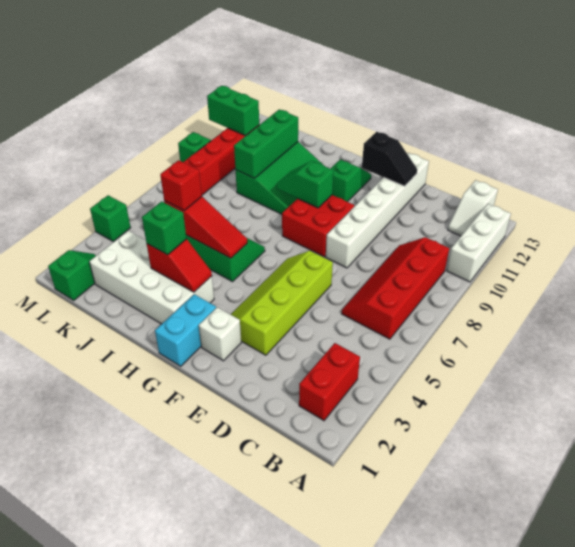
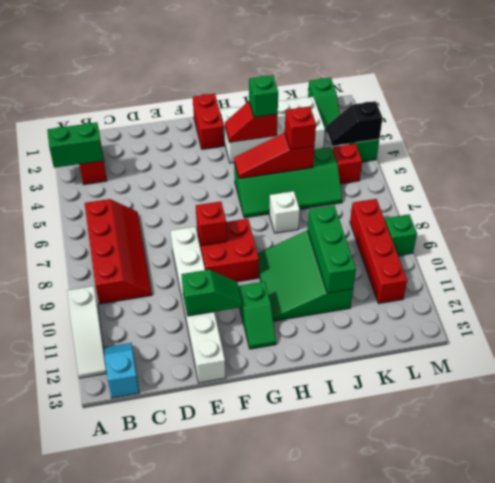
white brick A10:A12 level 1 -> white slope A10:A12 level 1 top 10
white slope B12:B13 level 1 top 13 -> cyan slope B12:B13 level 1 top 13
lime slope E3:F6 level 1 top E -> none
black slope E12:F12 level 2 top F -> black slope L4:M4 level 2 top M
white brick F2 level 1 -> white brick I7 level 1
none -> red brick F8 level 2
cyan brick G1:G2 level 1 -> red brick G1:G2 level 1
green slope G9:H9 level 2 top G -> green slope E11:F11 level 2 top E
none -> red brick L5 level 1
green brick L11:M11 level 2 -> green brick A3:B3 level 2

